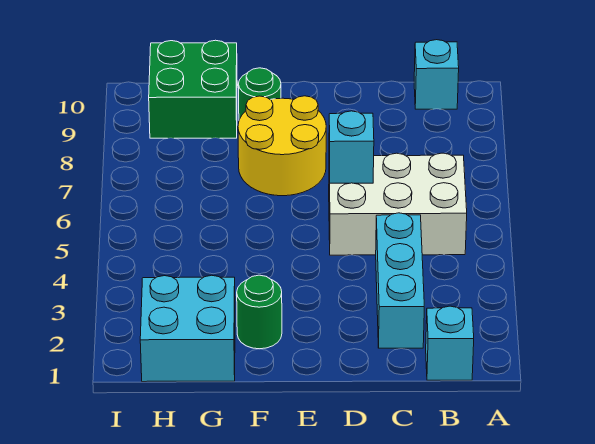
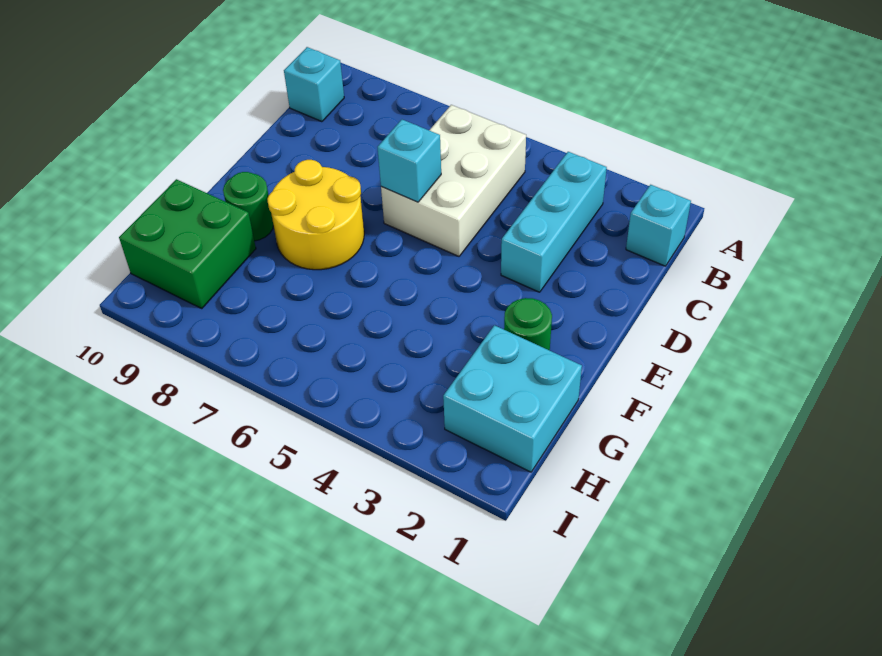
cyan brick C2:C4 level 1 -> cyan brick B3:D3 level 1

